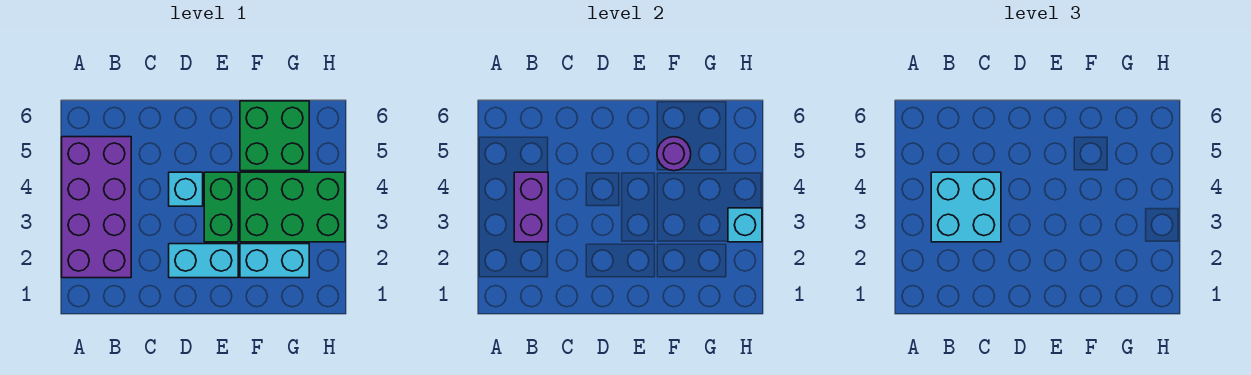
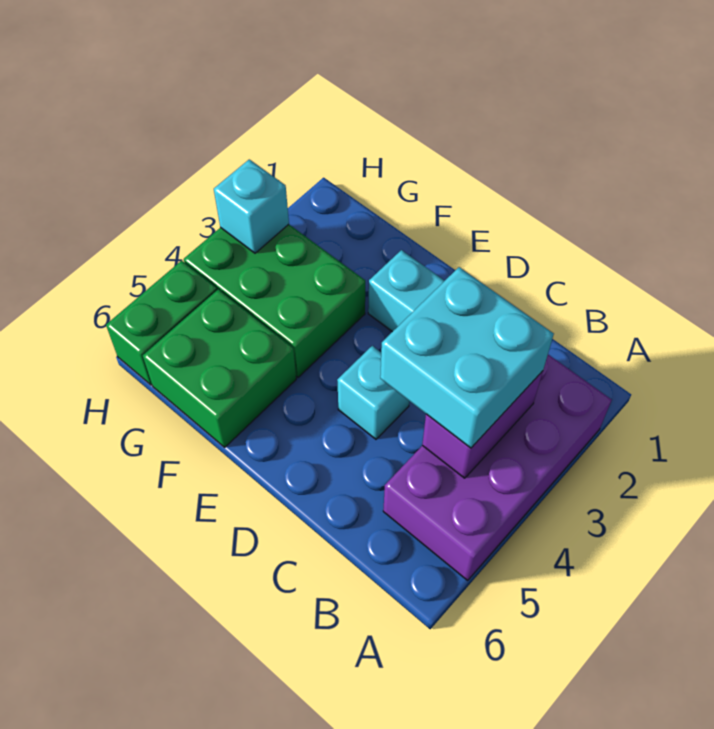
green brick E3:E4 level 1 -> green brick H5:H6 level 1
cyan brick F2:G2 level 1 -> none
purple round brick F5 level 2 -> none

